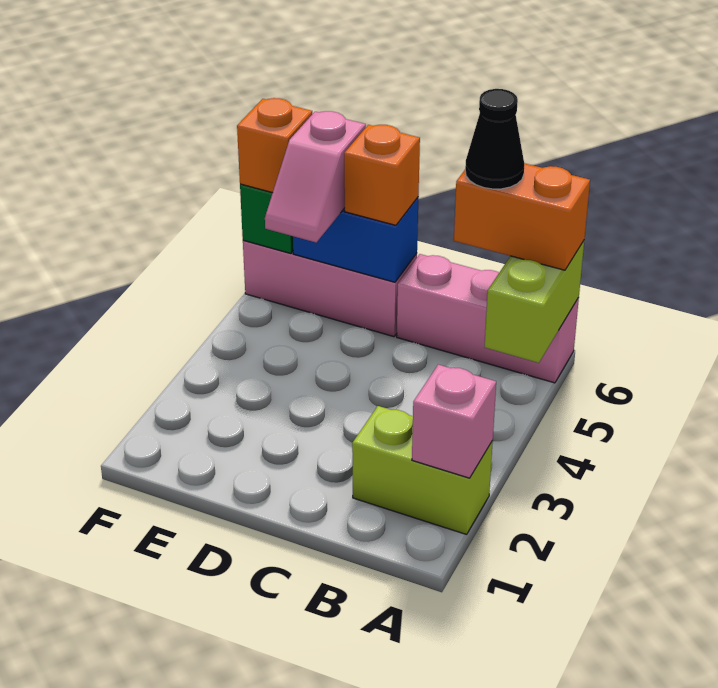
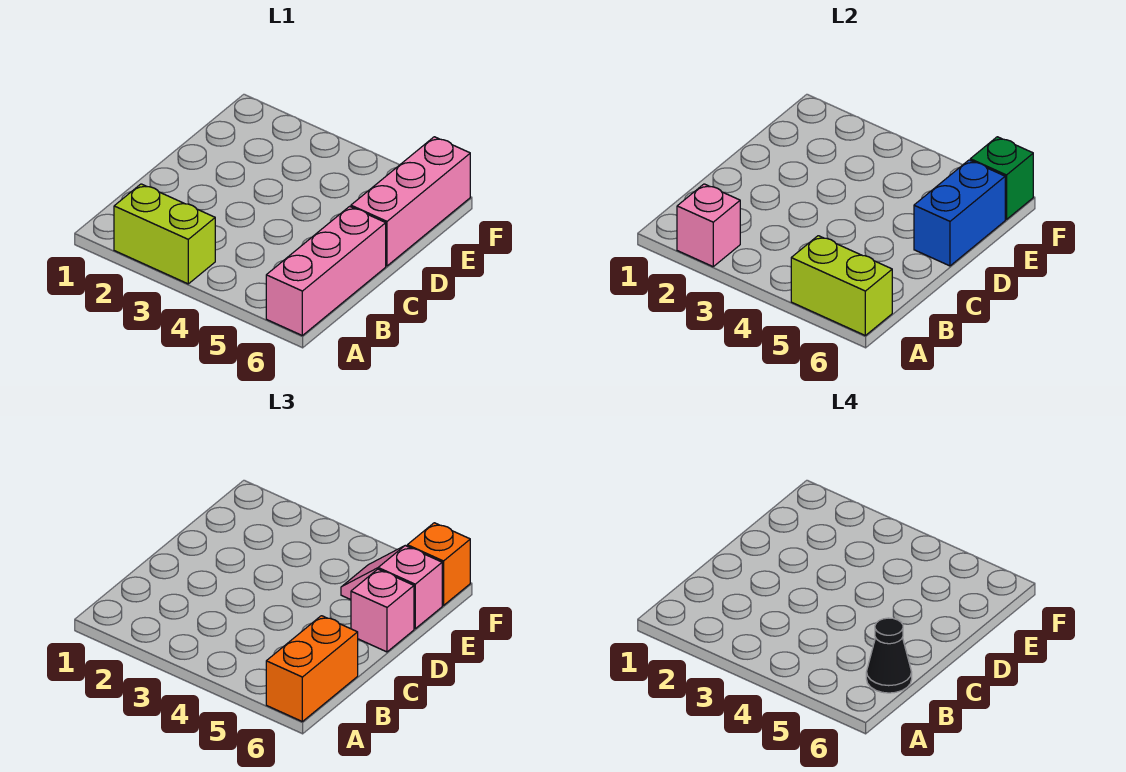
lime brick A2:B2 level 1 -> lime brick A2:A3 level 1
orange brick D6 level 3 -> pink brick D6 level 3

